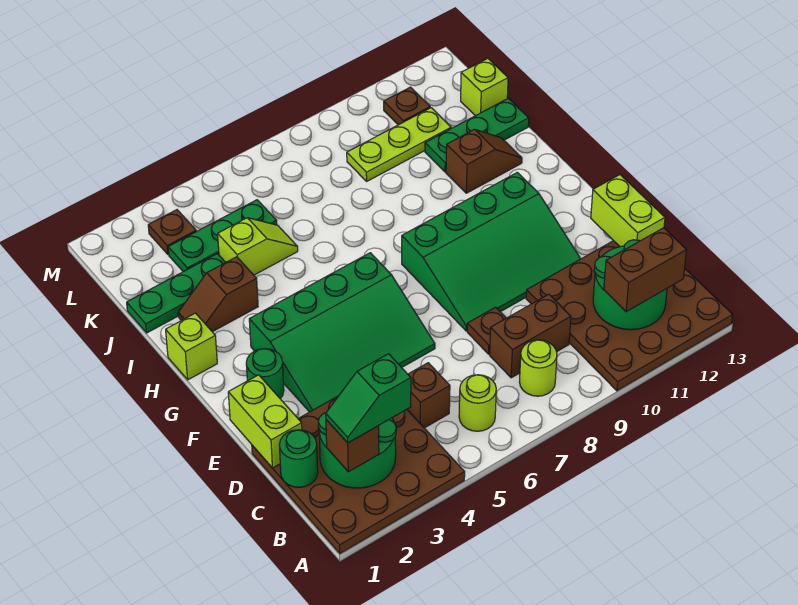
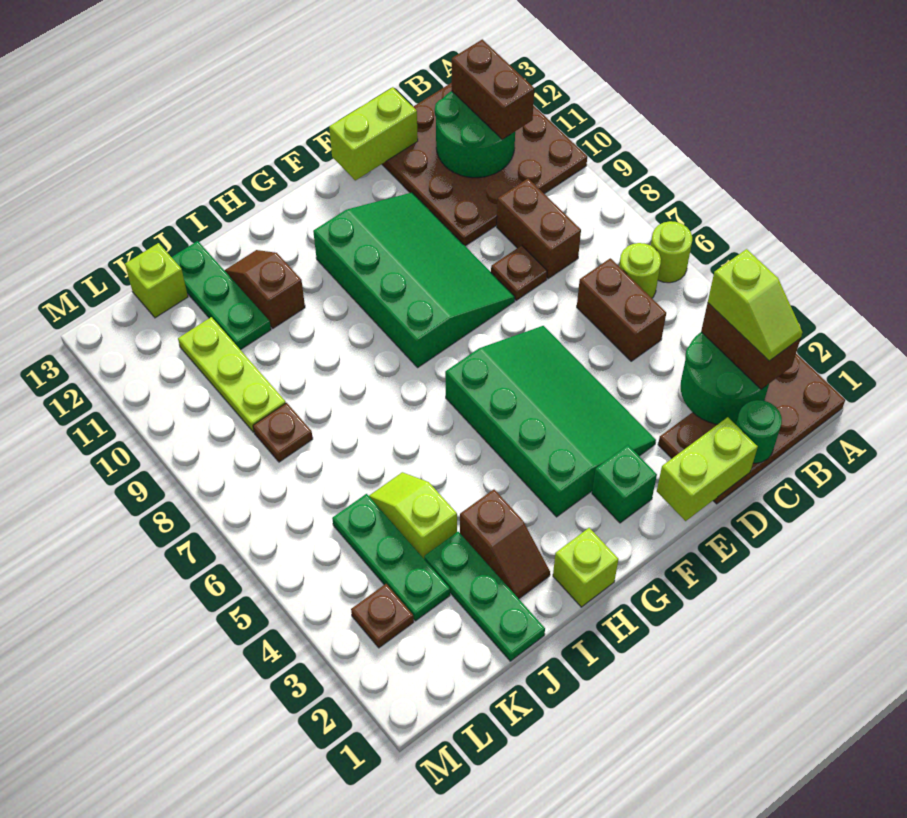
brown plate A1:D4 level 1 -> brown plate A1:D2 level 1
brown brick B2 level 3 -> brown brick B2:B3 level 3
green slope B2:B3 level 4 top 3 -> lime slope B2:B3 level 4 top 3
lime round brick B8 level 1 -> lime round brick A6 level 1
brown brick C5 level 1 -> brown brick C5:C6 level 1
green round brick F2 level 1 -> green brick F2 level 1
brown plate L11 level 1 -> brown plate K8 level 1

